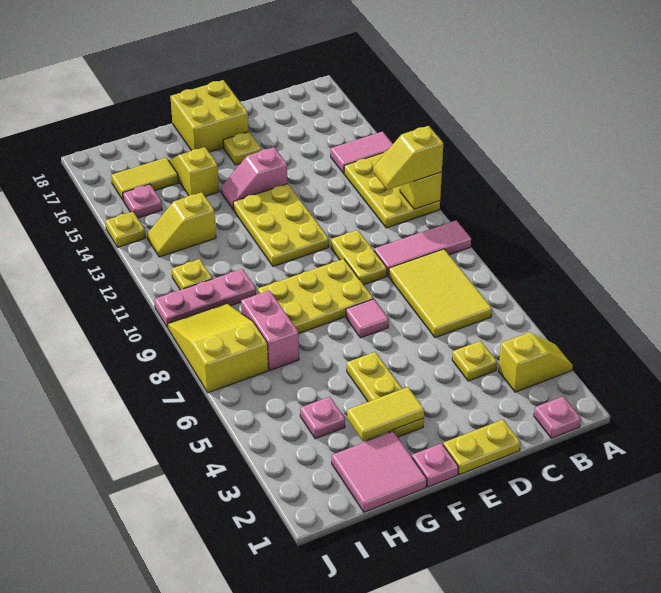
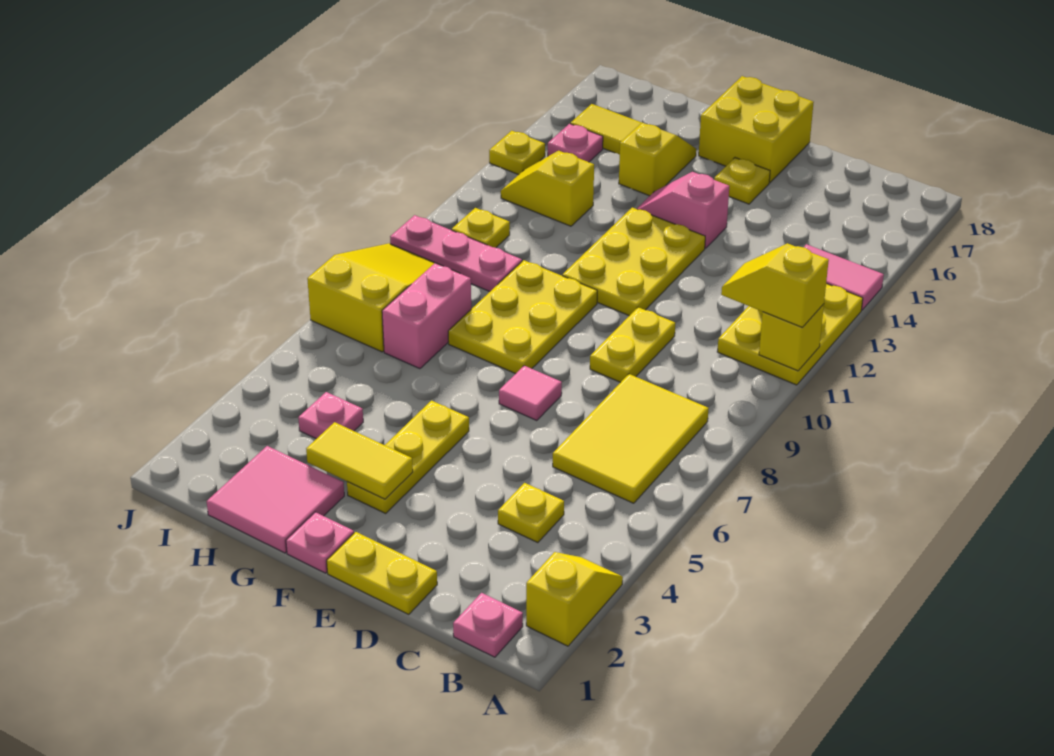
yellow slope A3:B3 level 1 top B -> yellow slope A2:A3 level 1 top 2
pink tile A9:C9 level 1 -> none
yellow plate E8:G9 level 1 -> yellow plate F8:G10 level 1

